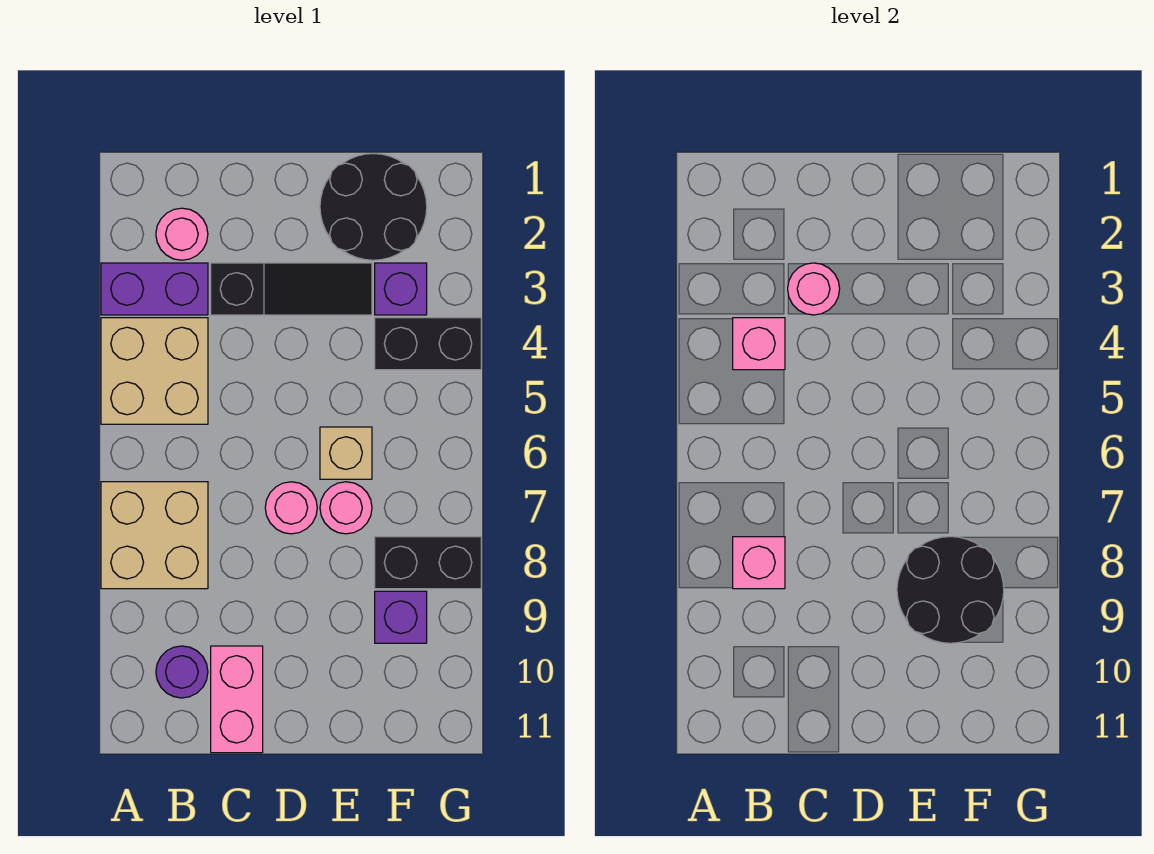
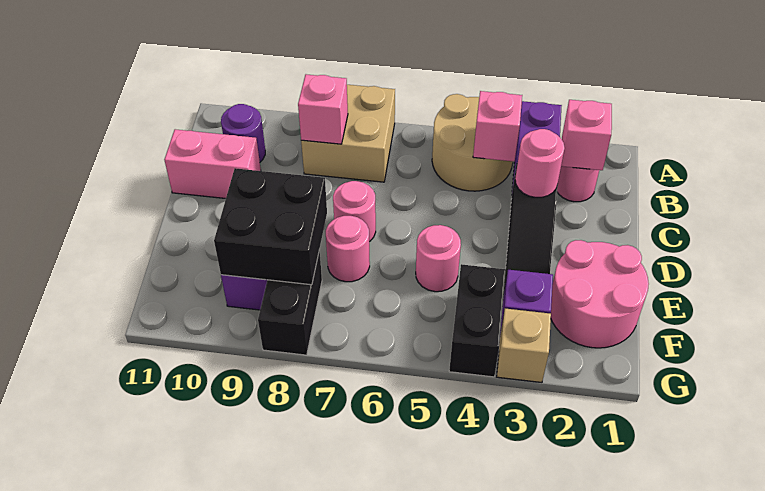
tan brick A4:B5 level 1 -> tan round brick A4:B5 level 1
none -> pink brick B2 level 2
black round brick E1:F2 level 1 -> pink round brick E1:F2 level 1
none -> pink round brick E5 level 1
tan brick E6 level 1 -> tan brick G3 level 1
black round brick E8:F9 level 2 -> black brick E8:F9 level 2

